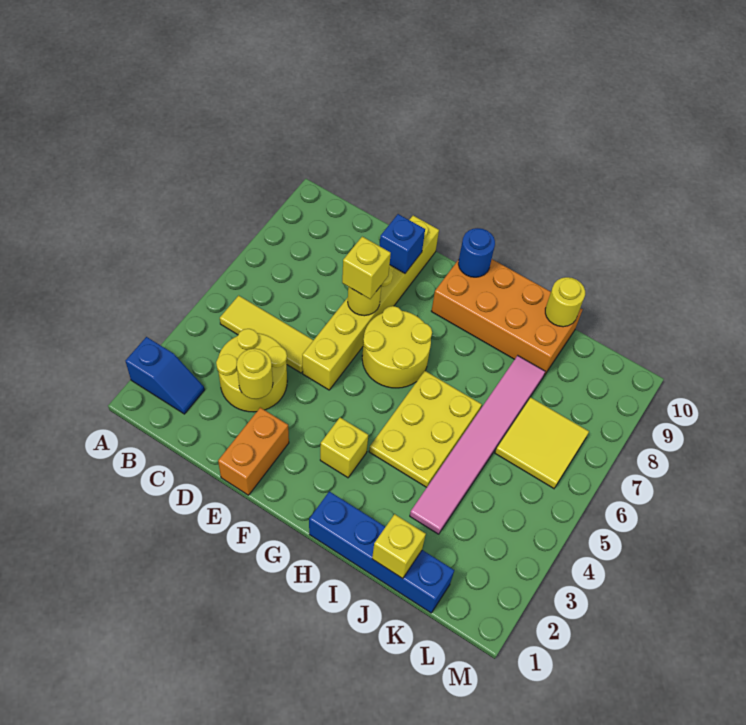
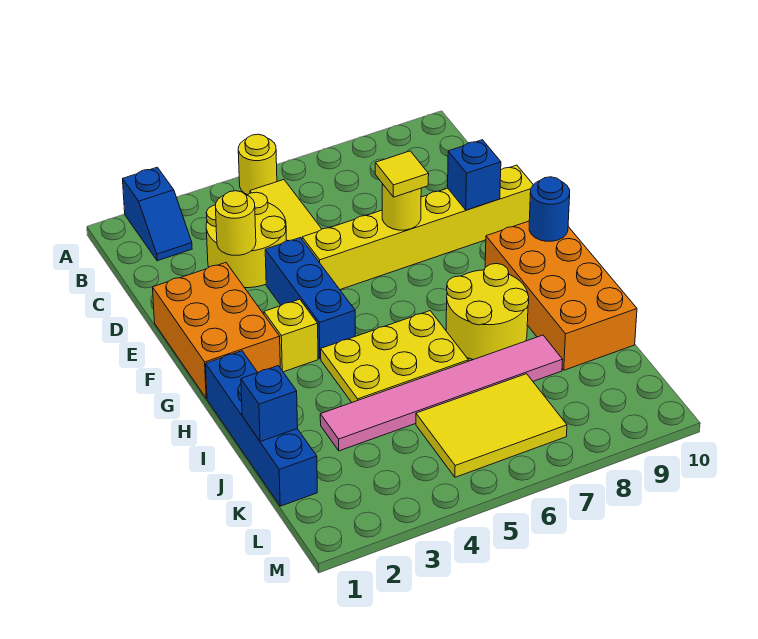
orange brick E1:E2 level 1 -> orange brick E1:G2 level 1
none -> blue brick E4:G4 level 1
yellow brick E7 level 3 -> yellow tile E7 level 3
yellow round brick F6:G7 level 1 -> yellow round brick H7:I8 level 1
yellow brick J1 level 2 -> blue brick J1 level 2
yellow round brick J10 level 2 -> yellow round brick A5 level 1
yellow tile K6:L7 level 1 -> yellow tile K5:L7 level 1

